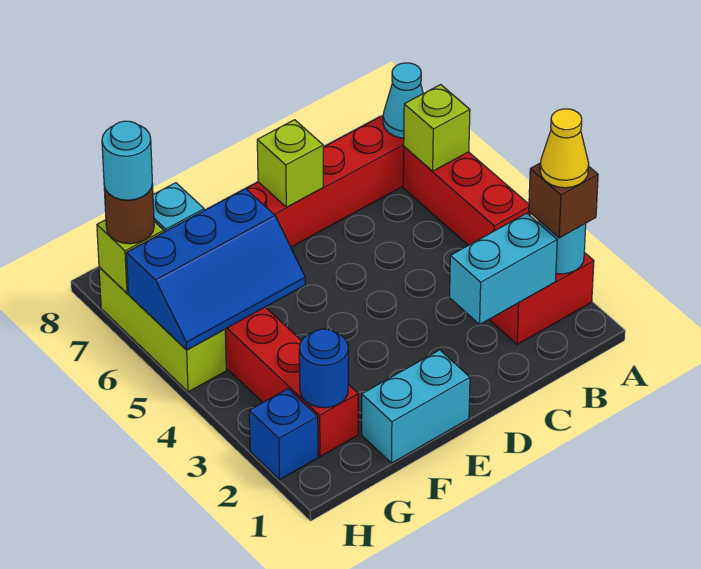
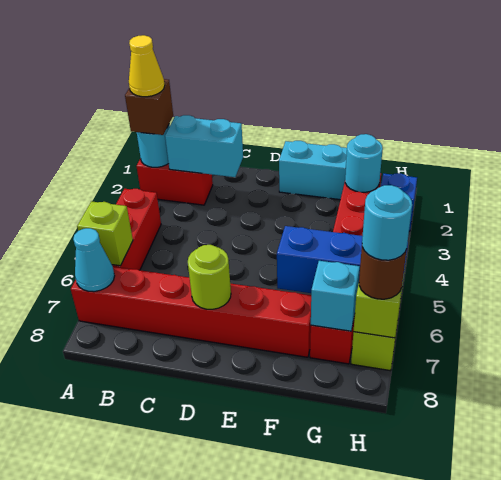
lime brick D7 level 2 -> lime round brick D7 level 2
blue round brick G2 level 2 -> cyan round brick G2 level 2

